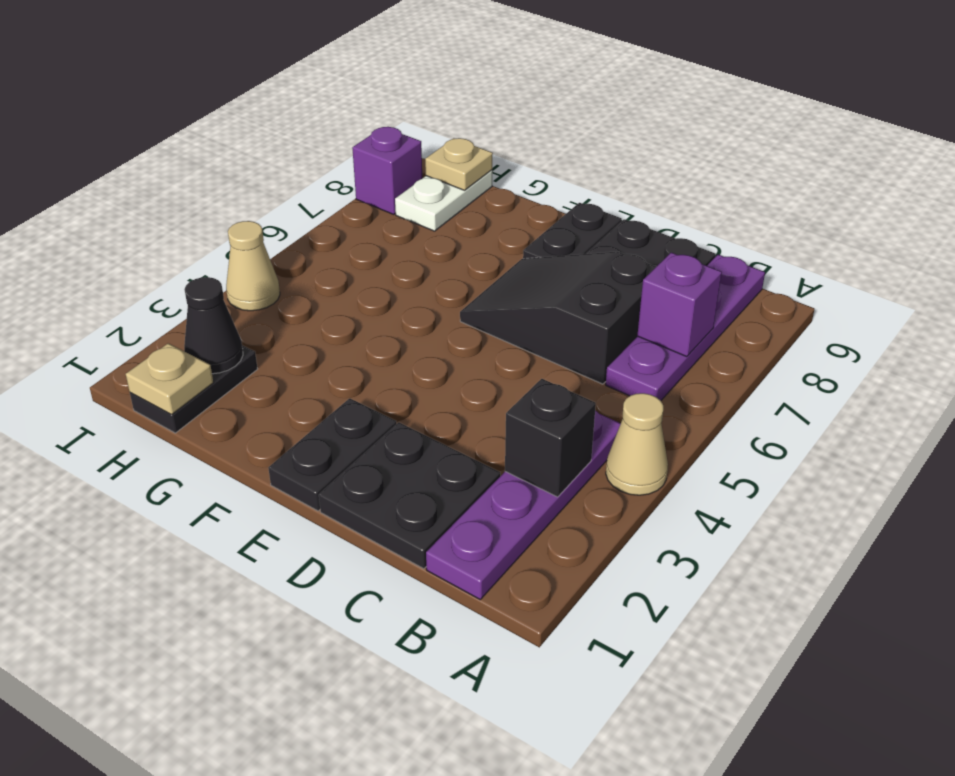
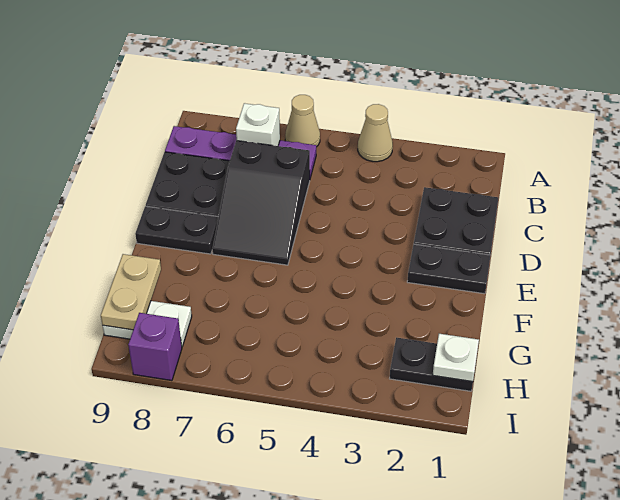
purple plate B1:B4 level 1 -> none
black brick B3 level 2 -> none
purple brick B7 level 2 -> white brick B7 level 2
tan plate H1 level 2 -> white plate H1 level 2
black cone H2 level 2 -> none
tan plate H9 level 2 -> tan plate G9:H9 level 2
tan cone I4 level 1 -> tan cone A6 level 1

